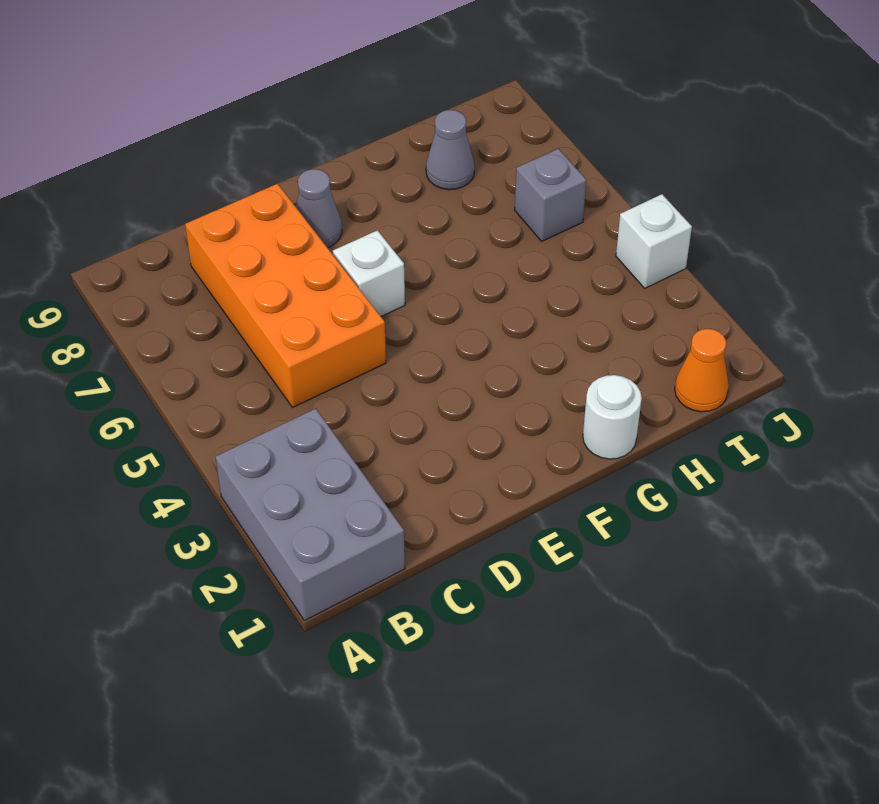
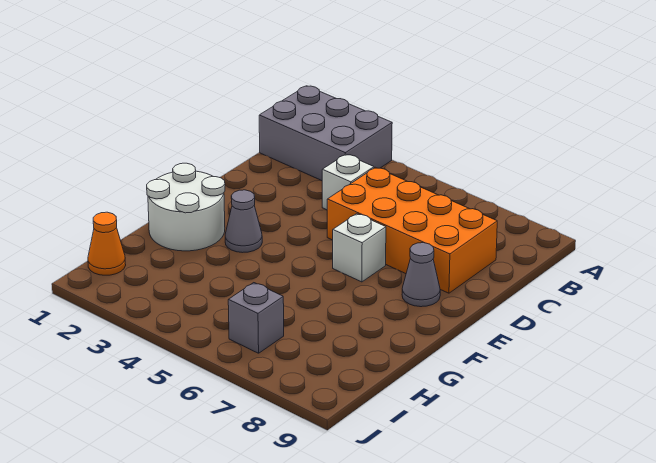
white round brick G1 level 1 -> white round brick F1:G2 level 1
grey cone H8 level 1 -> grey cone F3 level 1
white brick J4 level 1 -> white brick C4 level 1

